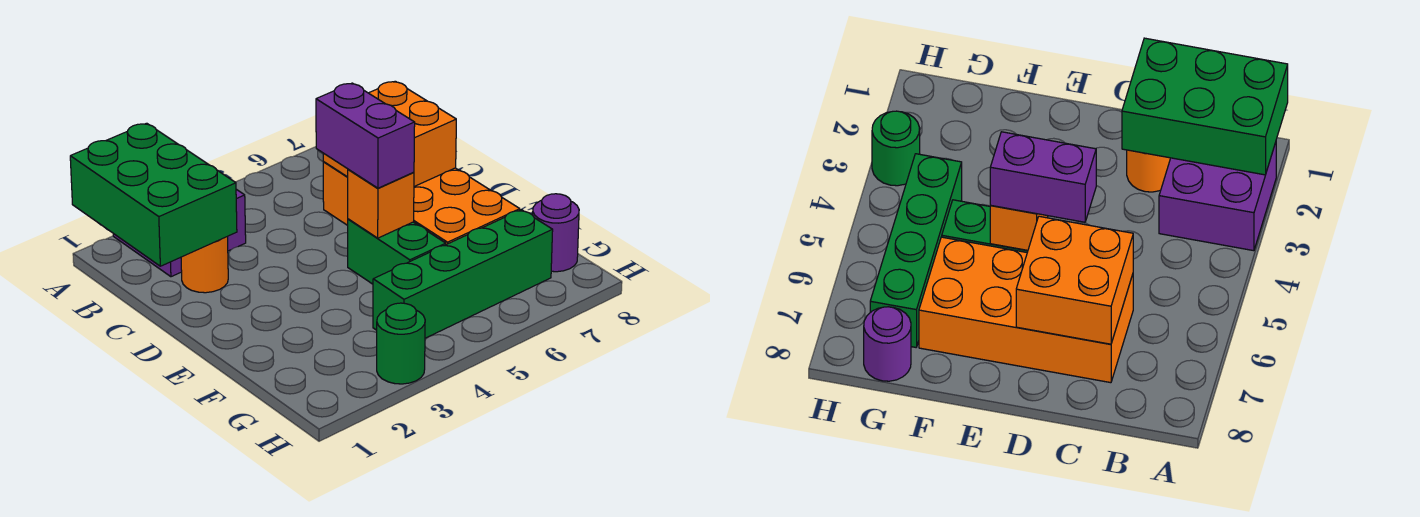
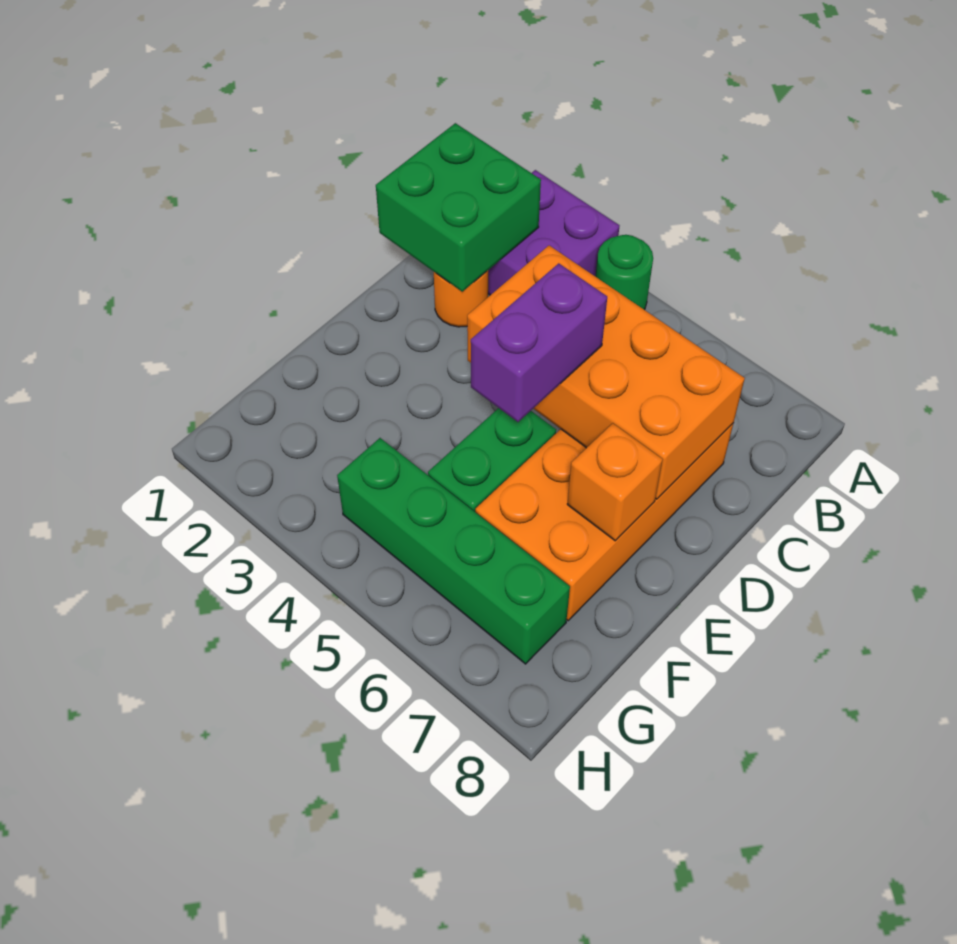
green brick A1:C2 level 2 -> green brick B1:C2 level 2
orange brick C6:D7 level 2 -> orange brick C4:D7 level 2
orange brick E5 level 2 -> orange brick E7 level 2
purple round brick G8 level 1 -> none
green round brick H3 level 1 -> green round brick A4 level 1

